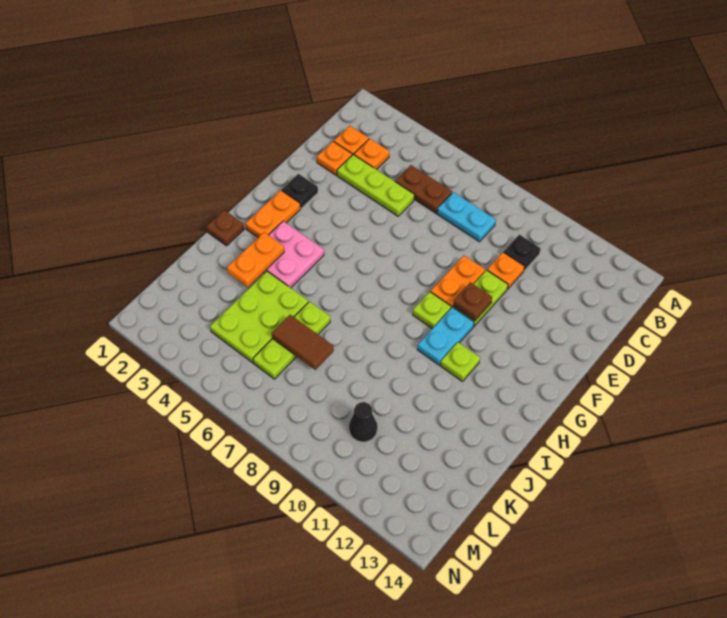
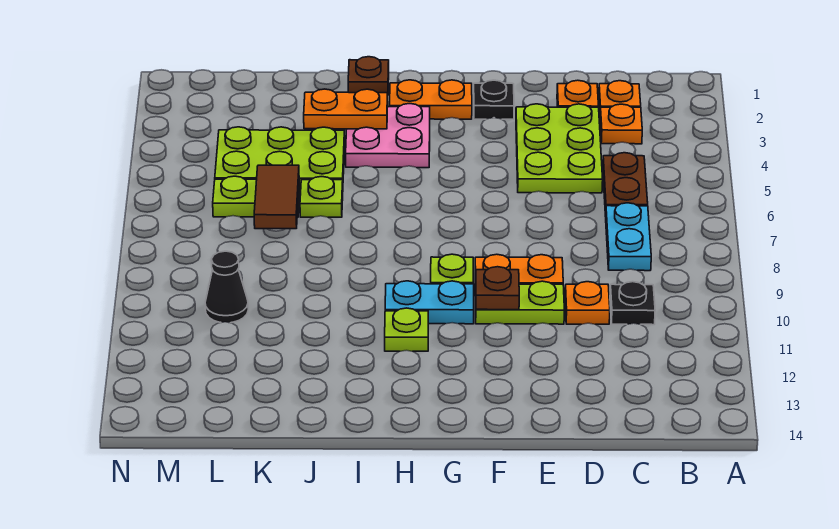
lime plate D3:D5 level 1 -> lime plate D3:E5 level 1

